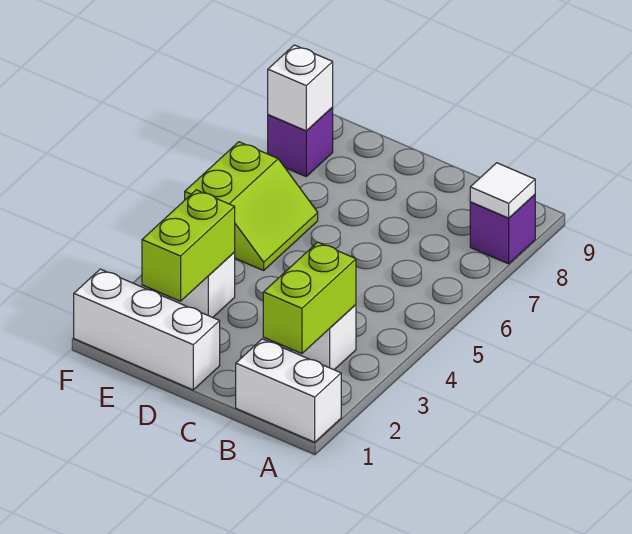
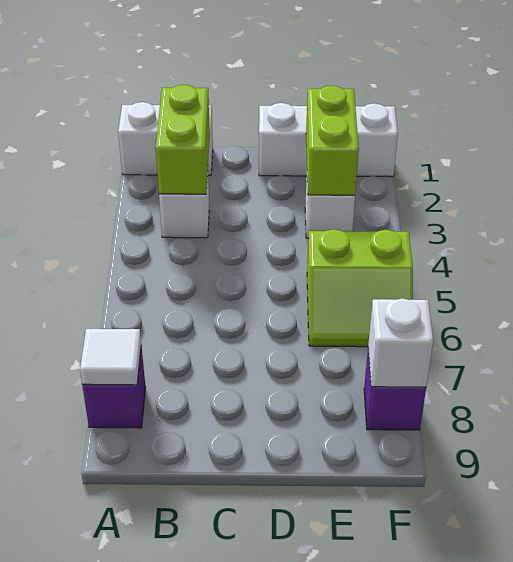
lime slope E5:F6 level 1 top F -> lime slope E5:F6 level 1 top 5

